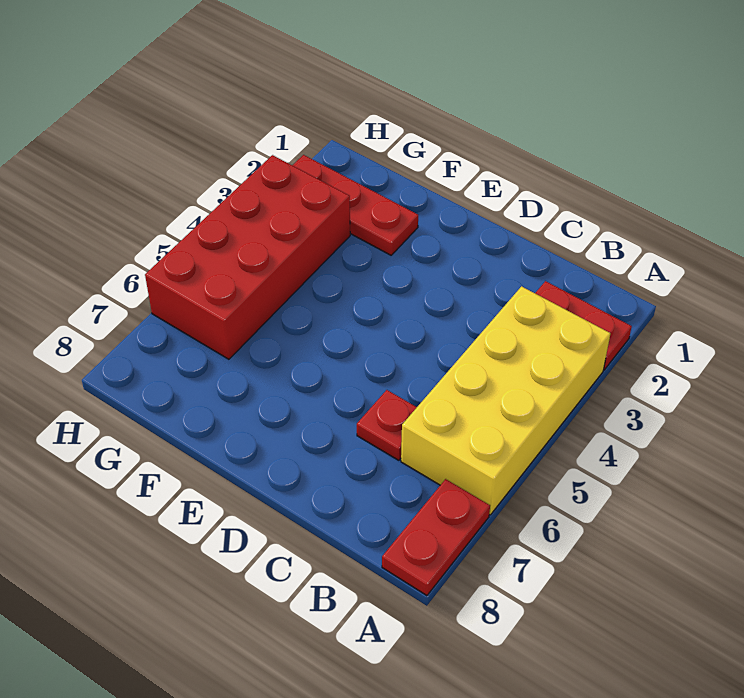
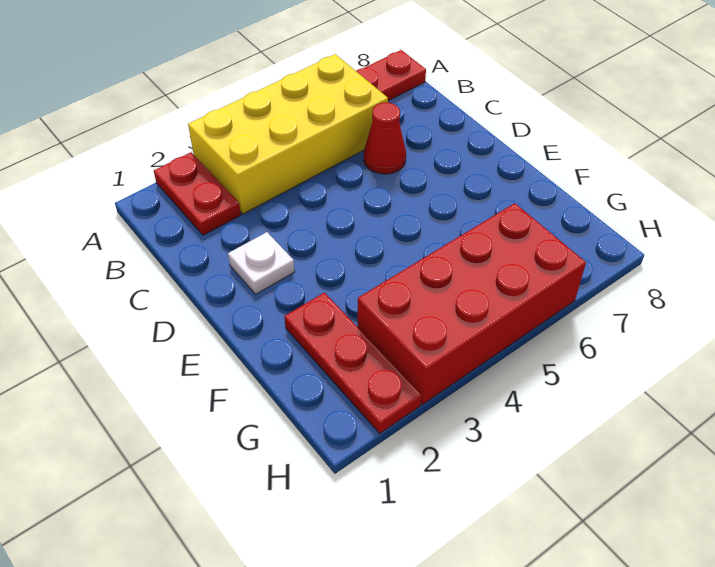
red plate C6 level 1 -> red cone C6 level 1
none -> white plate D2 level 1

